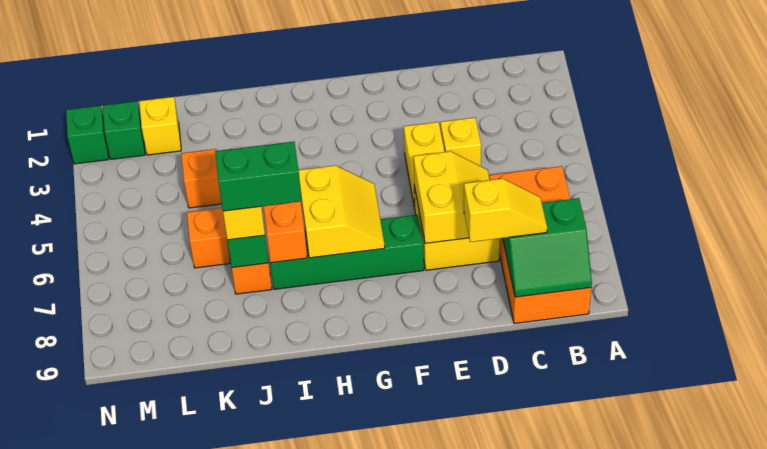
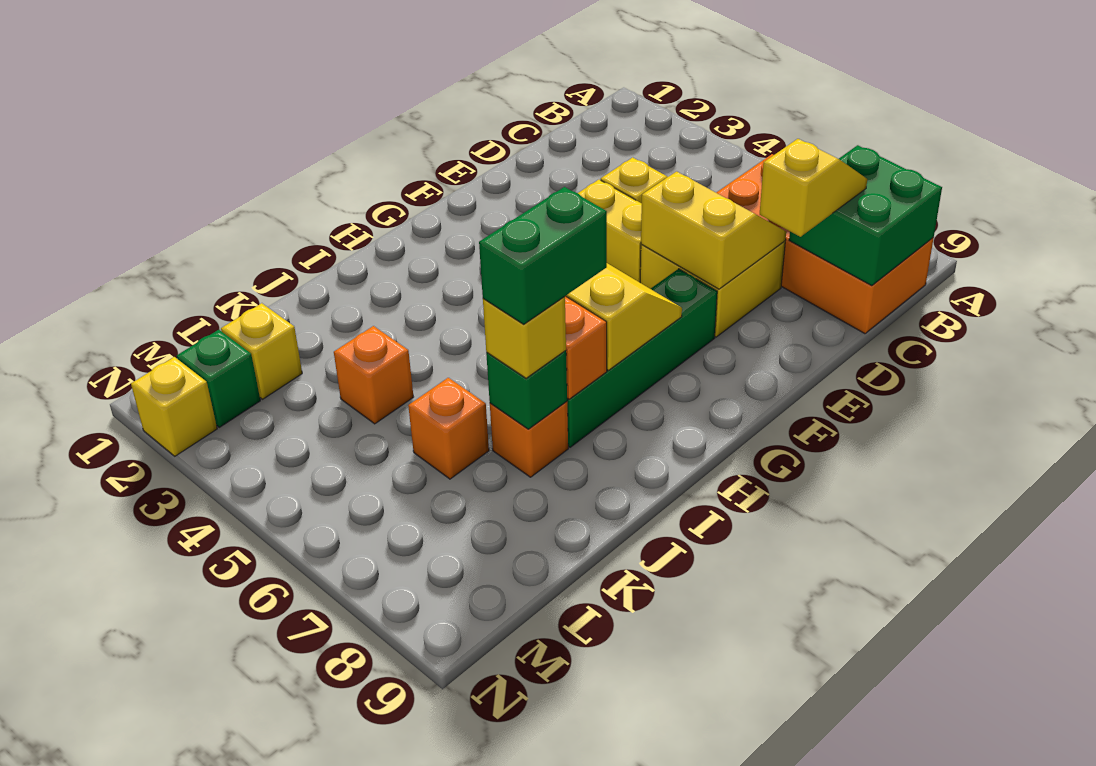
green slope B8:C9 level 2 top 8 -> green brick B8:C9 level 2
green brick N2 level 1 -> yellow brick N2 level 1

